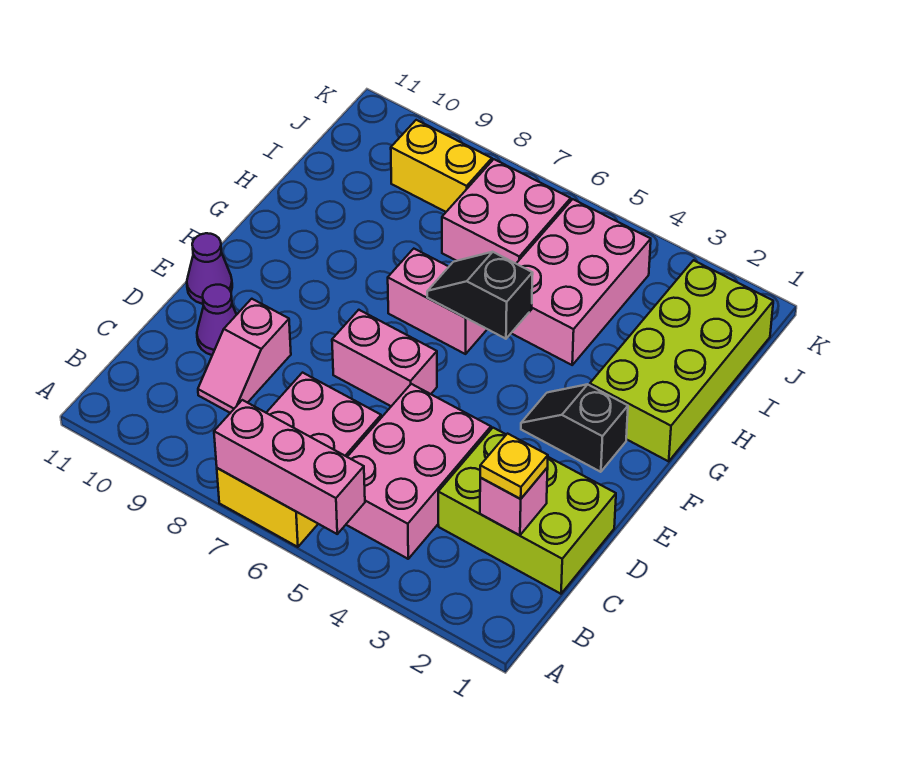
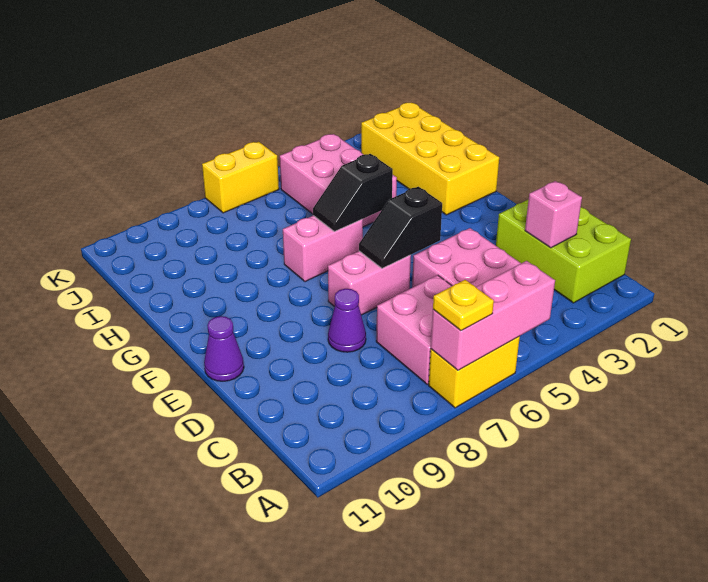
lime brick C1:D3 level 1 -> lime brick B1:D2 level 1
yellow plate C2 level 3 -> yellow plate A7 level 3
pink slope C9:D9 level 1 top D -> none
purple cone D10 level 1 -> purple cone D8 level 1
black slope F2:F3 level 1 top 2 -> black slope E5:E6 level 2 top 5
lime brick G1:J2 level 1 -> yellow brick G1:J2 level 1
pink brick I6:J7 level 1 -> none
yellow brick J8:J9 level 1 -> yellow brick K6:K7 level 1

